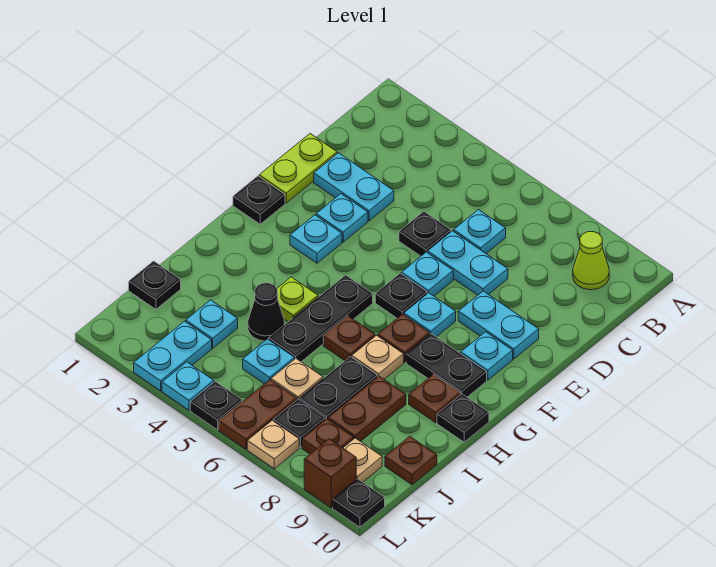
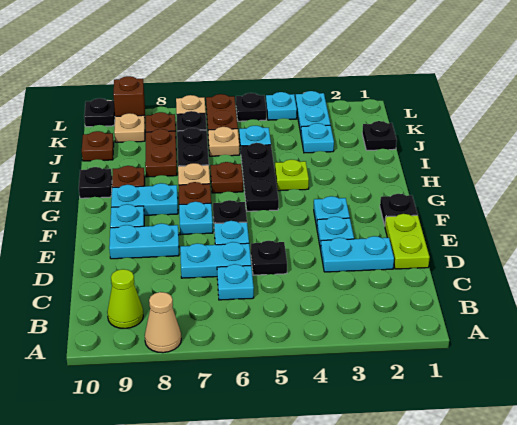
none -> tan cone A8 level 1
black plate G8:G9 level 1 -> cyan plate G8:G9 level 1
black cone I4 level 1 -> none

